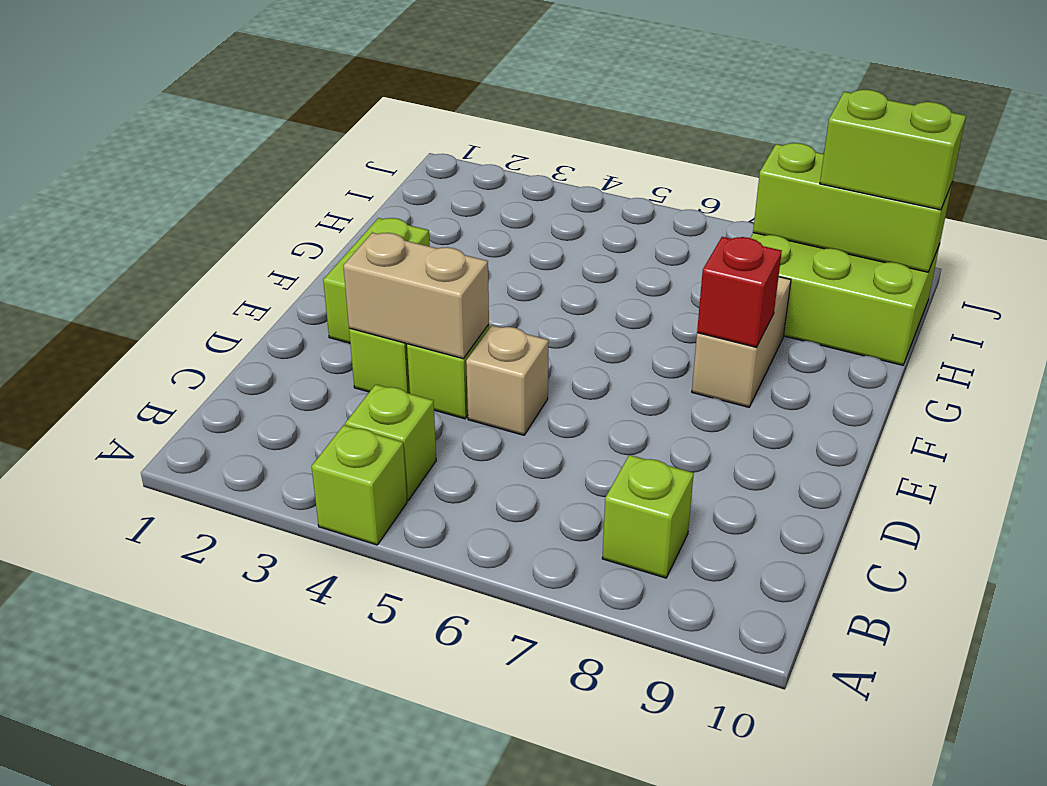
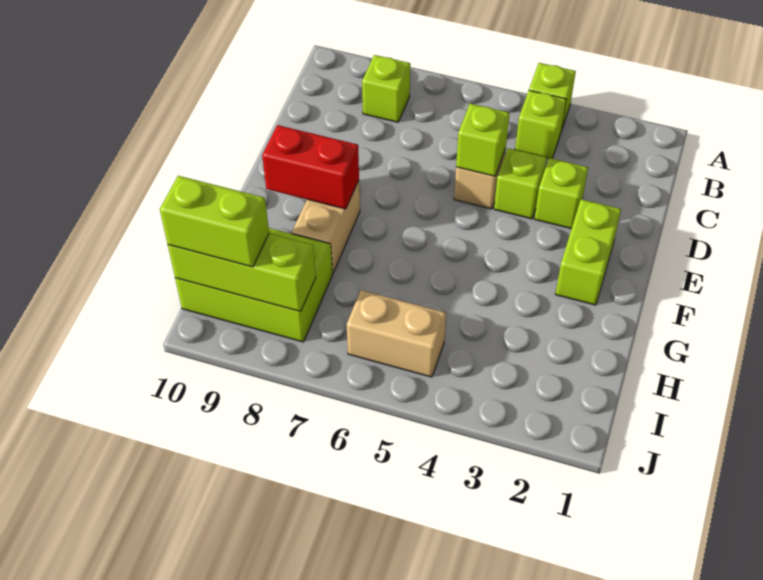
tan brick D3:D4 level 2 -> tan brick I5:I6 level 1
none -> lime brick D5 level 2
red brick F8 level 2 -> red brick F8:F9 level 2

